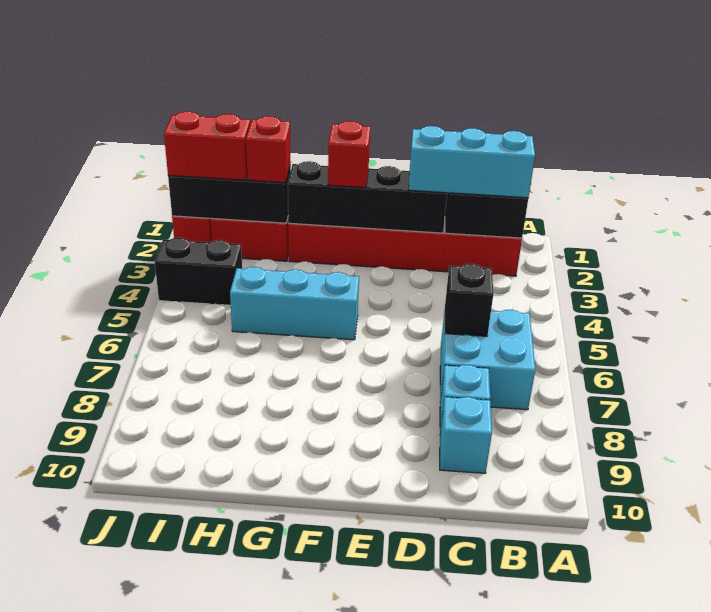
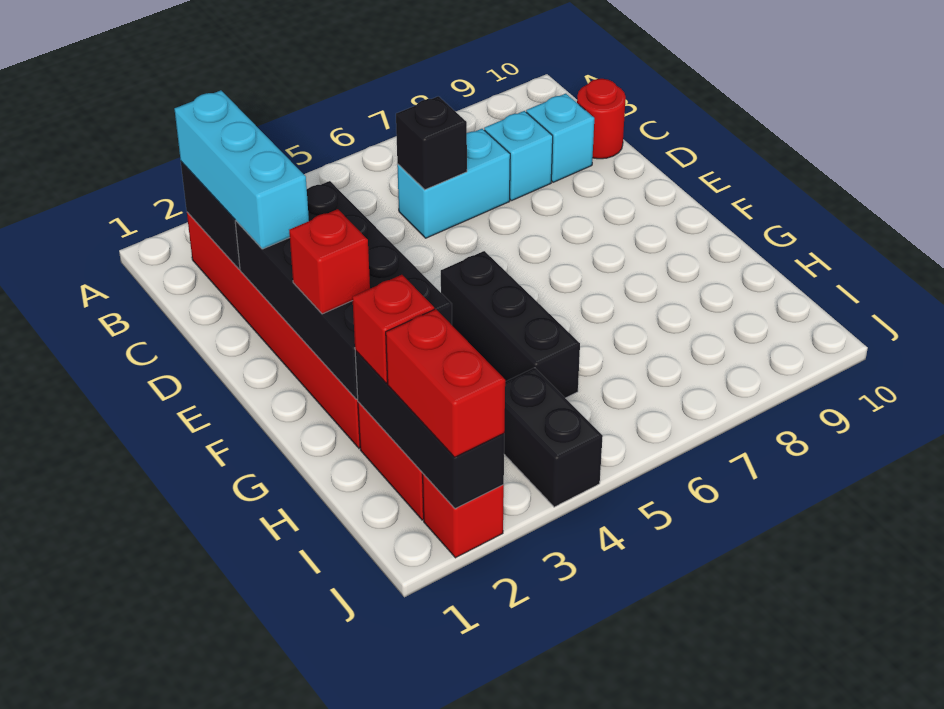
cyan brick B6:C7 level 1 -> cyan brick C6:C7 level 1
none -> red round brick C10 level 1
black brick D2:G2 level 2 -> black brick D2:G3 level 2
cyan brick F5:H5 level 1 -> black brick F5:H5 level 1

